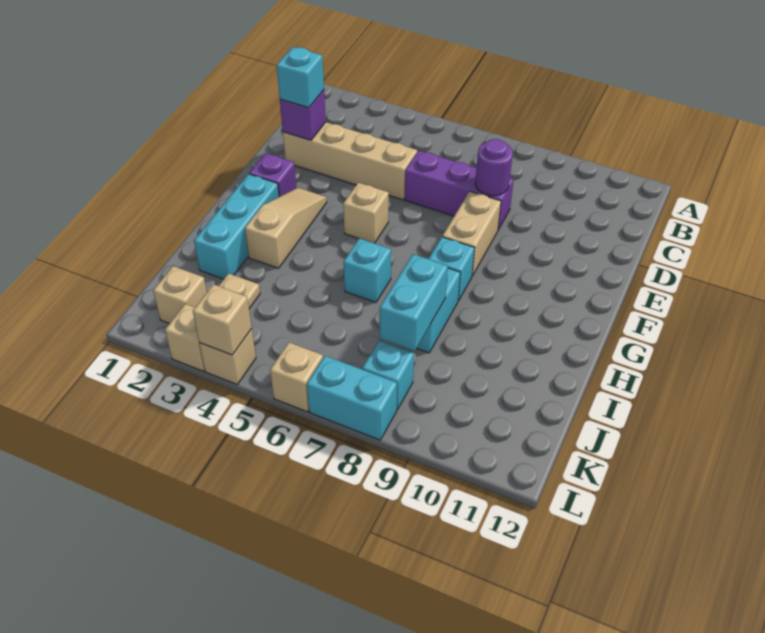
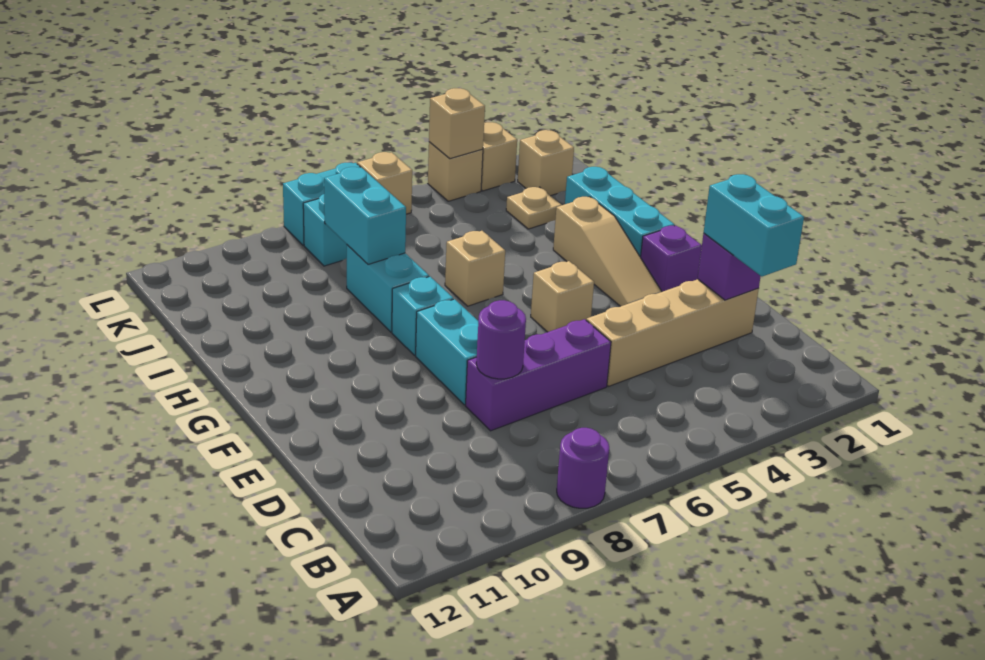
none -> purple round brick A8 level 1
cyan brick D2 level 3 -> cyan brick C2:D2 level 3
tan brick E8:F8 level 1 -> cyan brick E8:F8 level 1
cyan brick H6 level 1 -> tan brick H6 level 1

